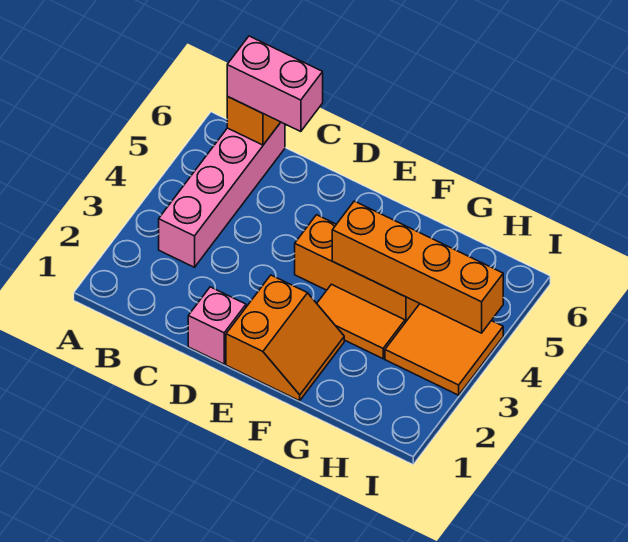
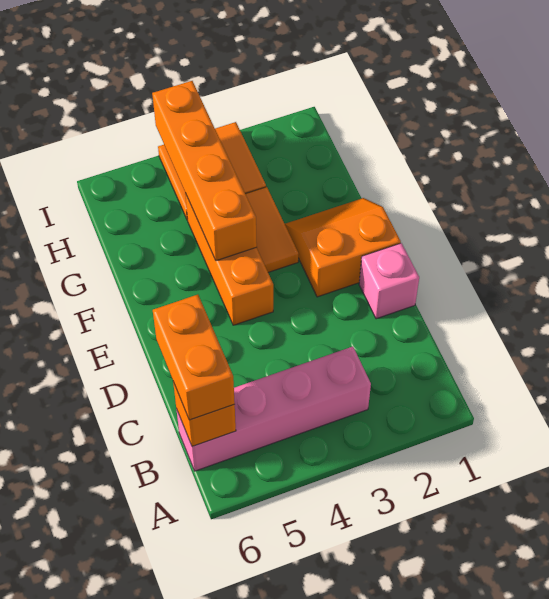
pink brick B6:C6 level 3 -> orange brick B6:C6 level 3

